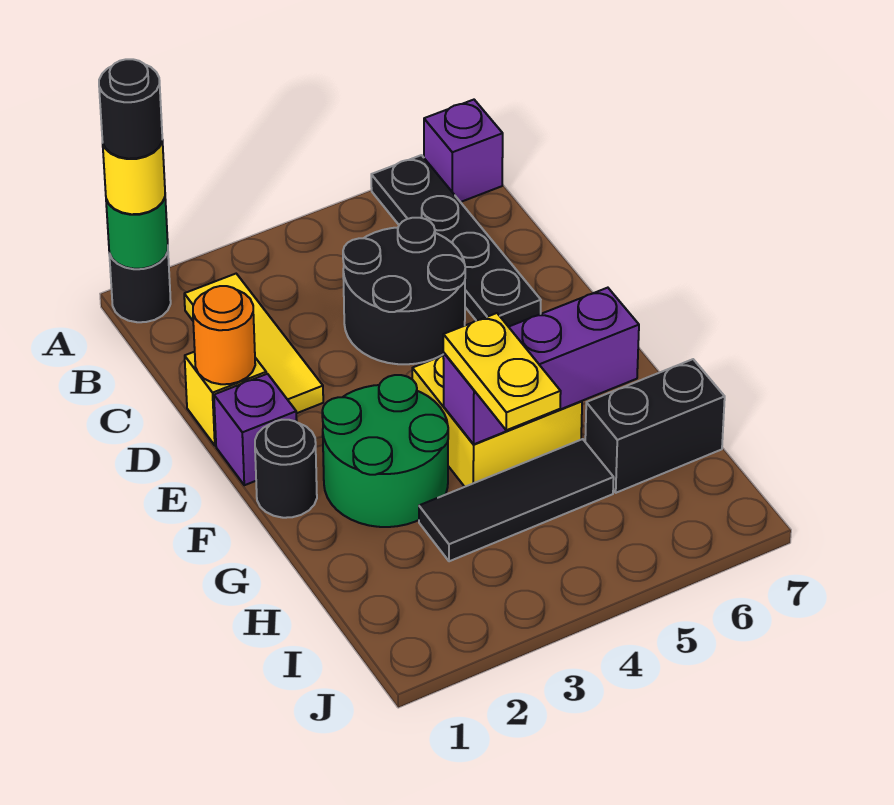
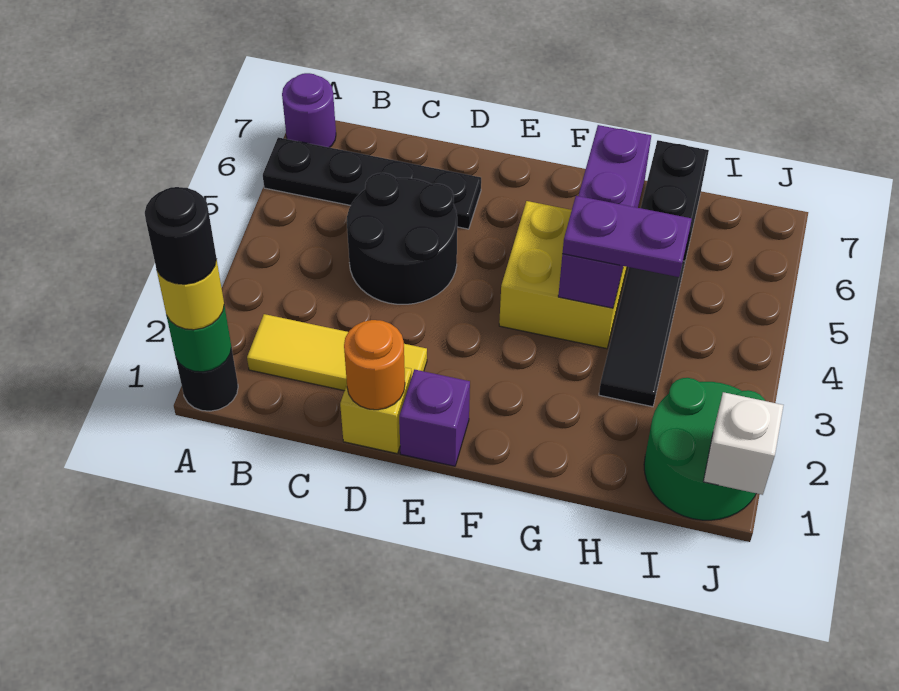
purple brick A7 level 1 -> purple round brick A7 level 1
black round brick F1 level 1 -> none
green round brick F2:G3 level 1 -> green round brick I1:J2 level 1
yellow plate G4:H4 level 3 -> purple plate G4:H4 level 3
none -> white brick J1 level 2

